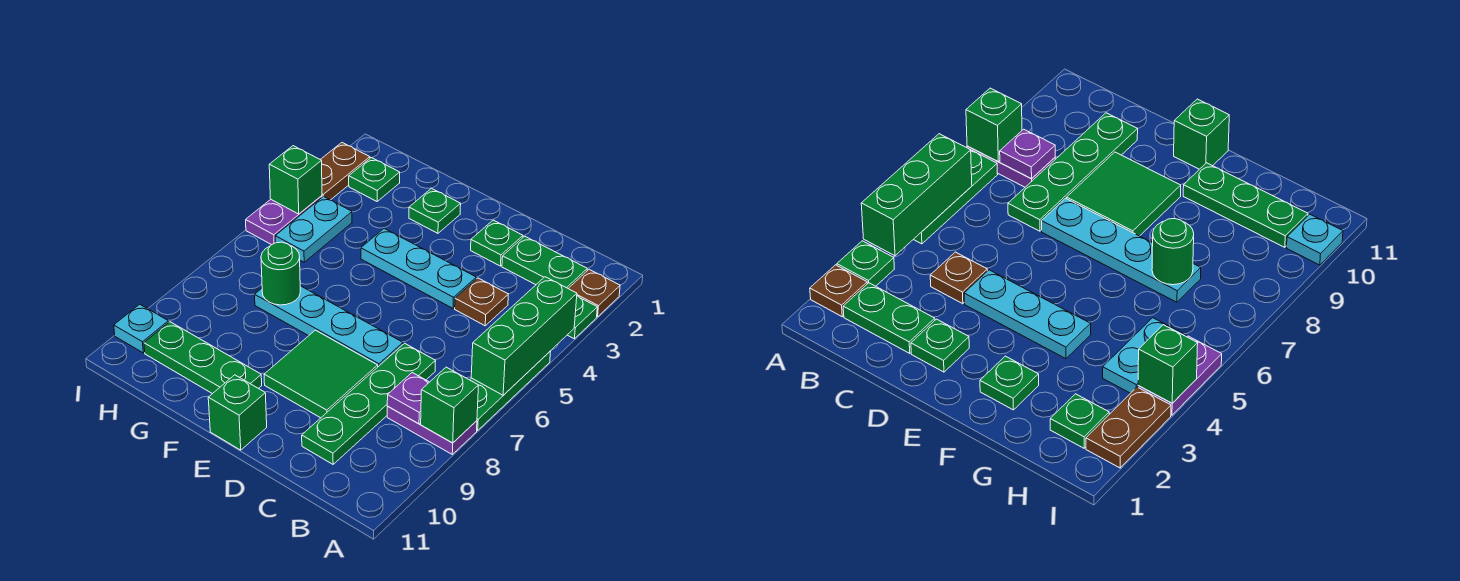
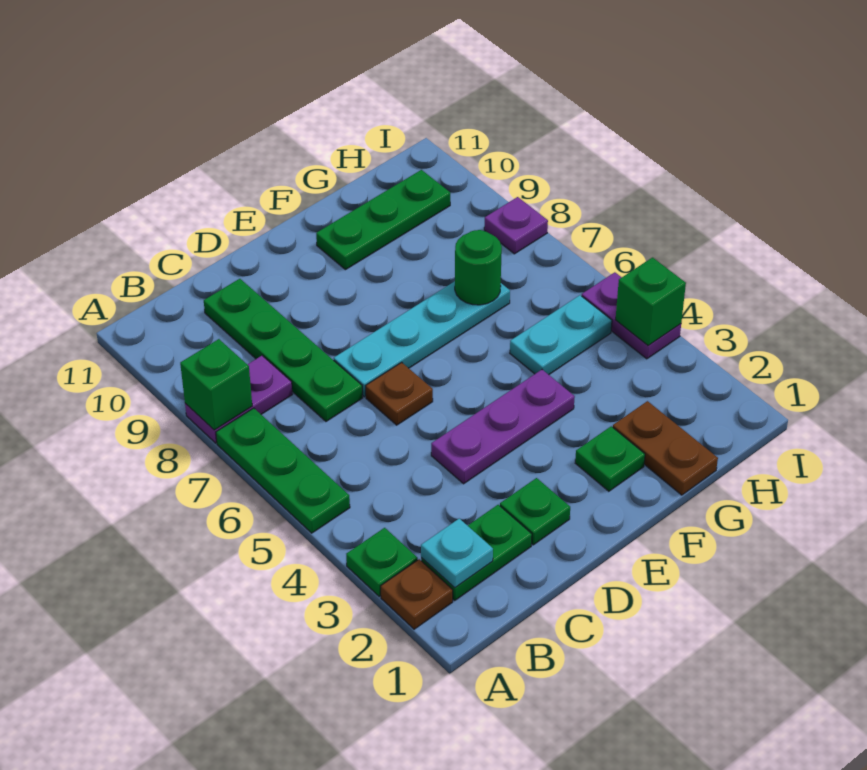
green brick A4:A6 level 2 -> none
purple plate B8 level 2 -> purple plate I8 level 1
brown plate C4 level 1 -> brown plate D6 level 1
cyan plate D4:F4 level 1 -> purple plate D4:F4 level 1
green tile D8:E9 level 1 -> none
green brick E11 level 1 -> none
green plate H2 level 1 -> none
cyan plate H4:H5 level 1 -> cyan plate G5:H5 level 1
brown plate I2:I3 level 1 -> brown plate G1:G2 level 1
cyan plate I10 level 1 -> cyan plate B2 level 2

